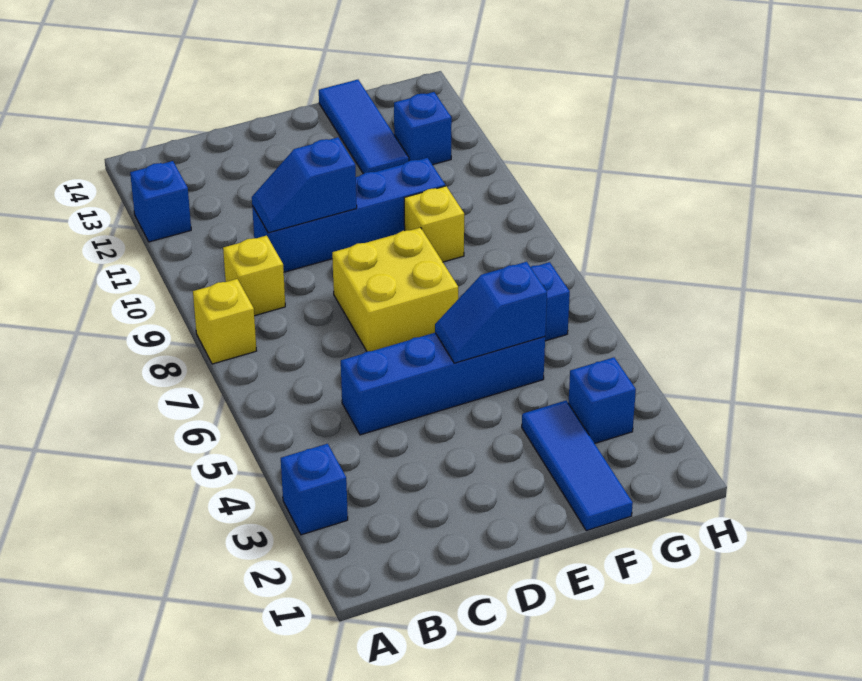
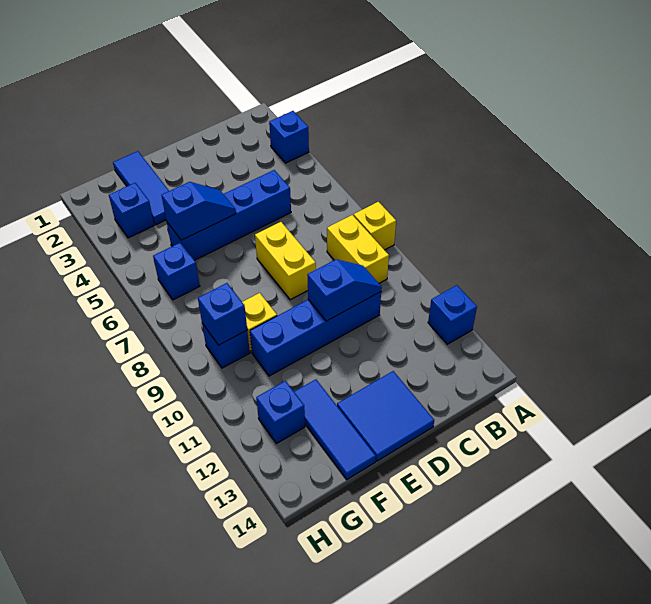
yellow brick B9 level 1 -> yellow brick B8:B9 level 1
yellow brick D7:E8 level 1 -> yellow brick D7:D8 level 1
none -> blue tile D13:E14 level 1
none -> blue brick G9 level 1
none -> blue brick G9 level 2

